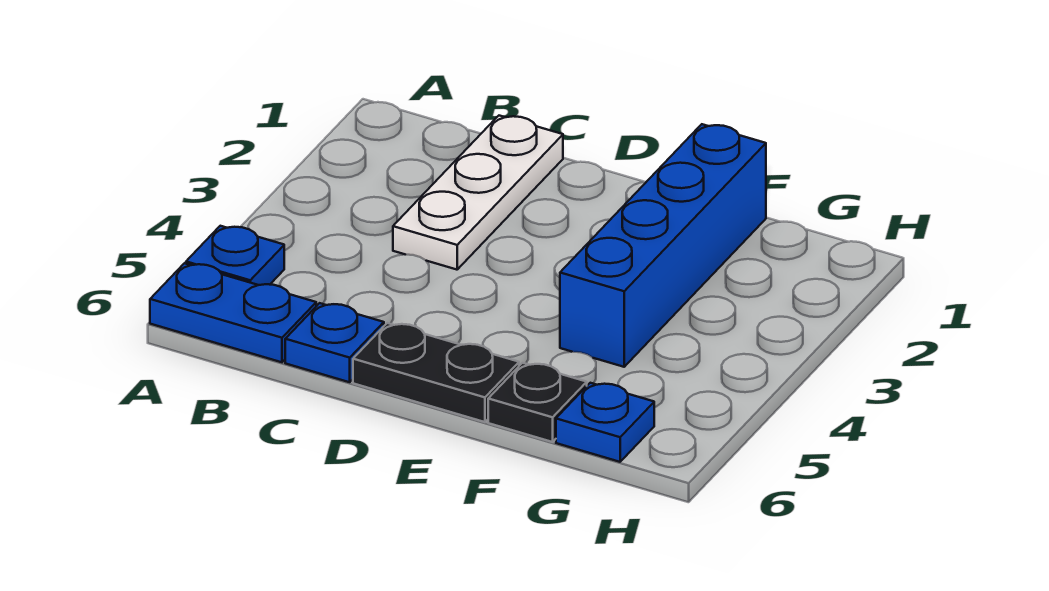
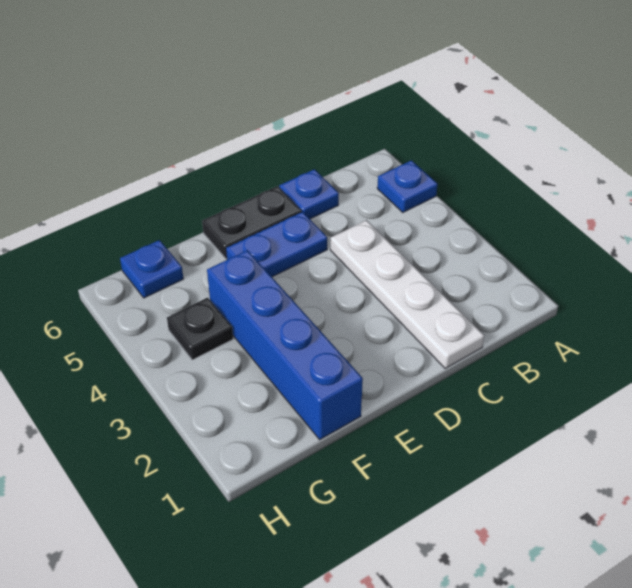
blue plate A6:B6 level 1 -> blue plate D5:E5 level 1
white plate C1:C3 level 1 -> white plate C1:C4 level 1
black plate F6 level 1 -> black plate G4 level 1

